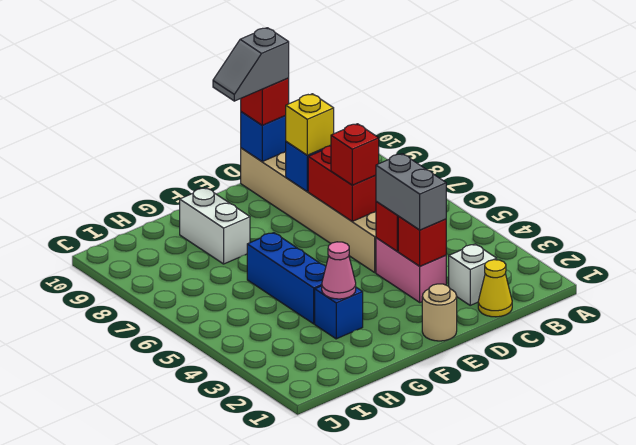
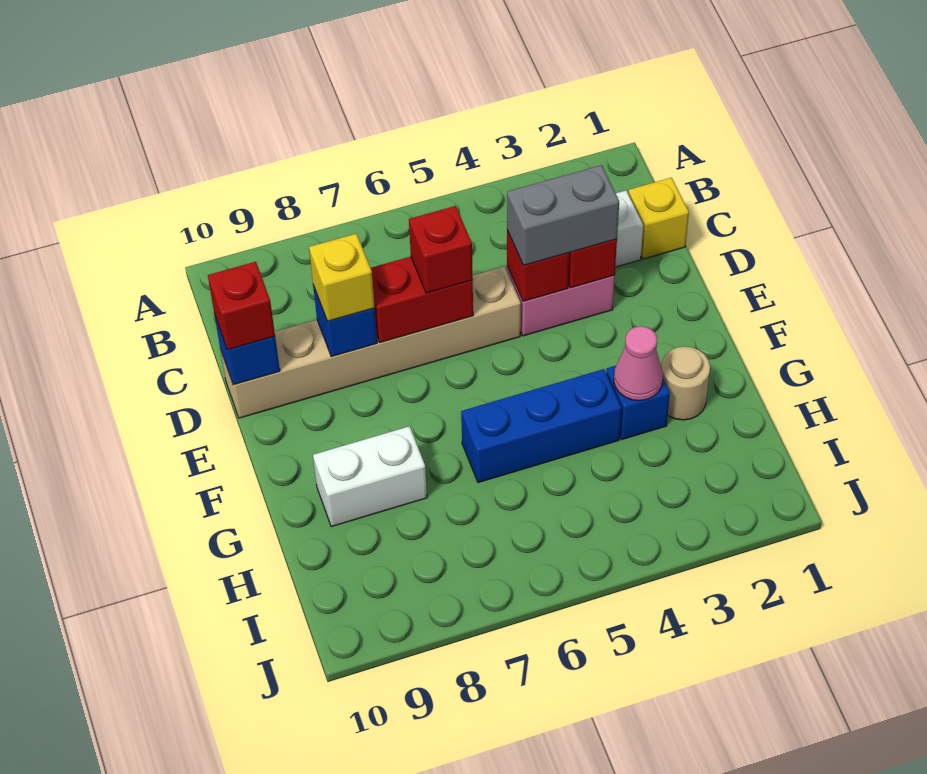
yellow cone C1 level 1 -> yellow brick C1 level 1
grey slope D10:E10 level 4 top D -> none
tan round brick E1 level 1 -> tan round brick G2 level 1

